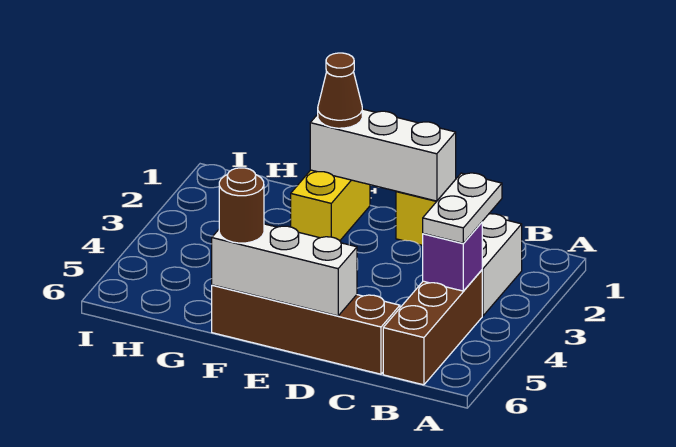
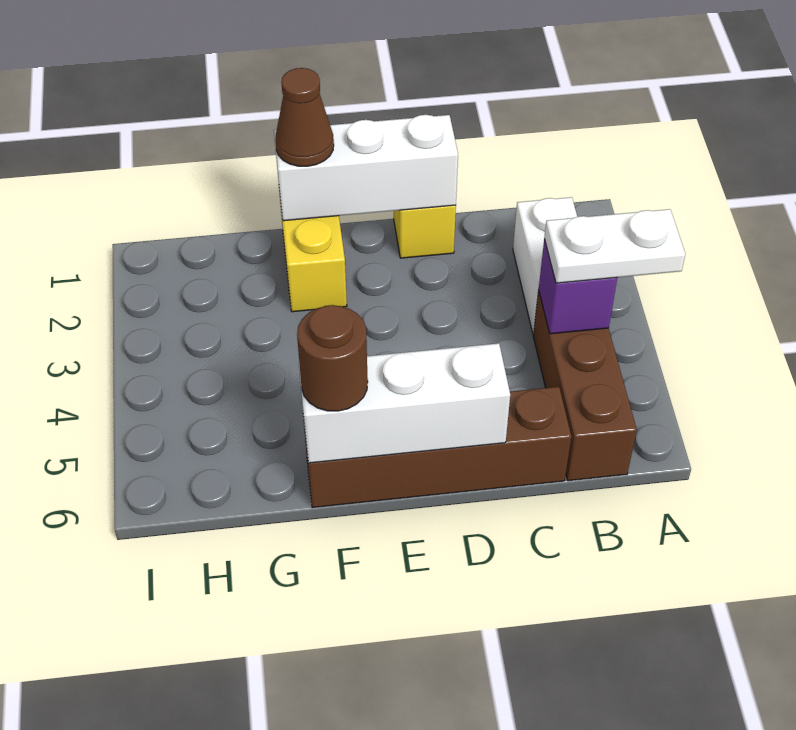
white plate B3:B4 level 3 -> white plate A4:B4 level 3

